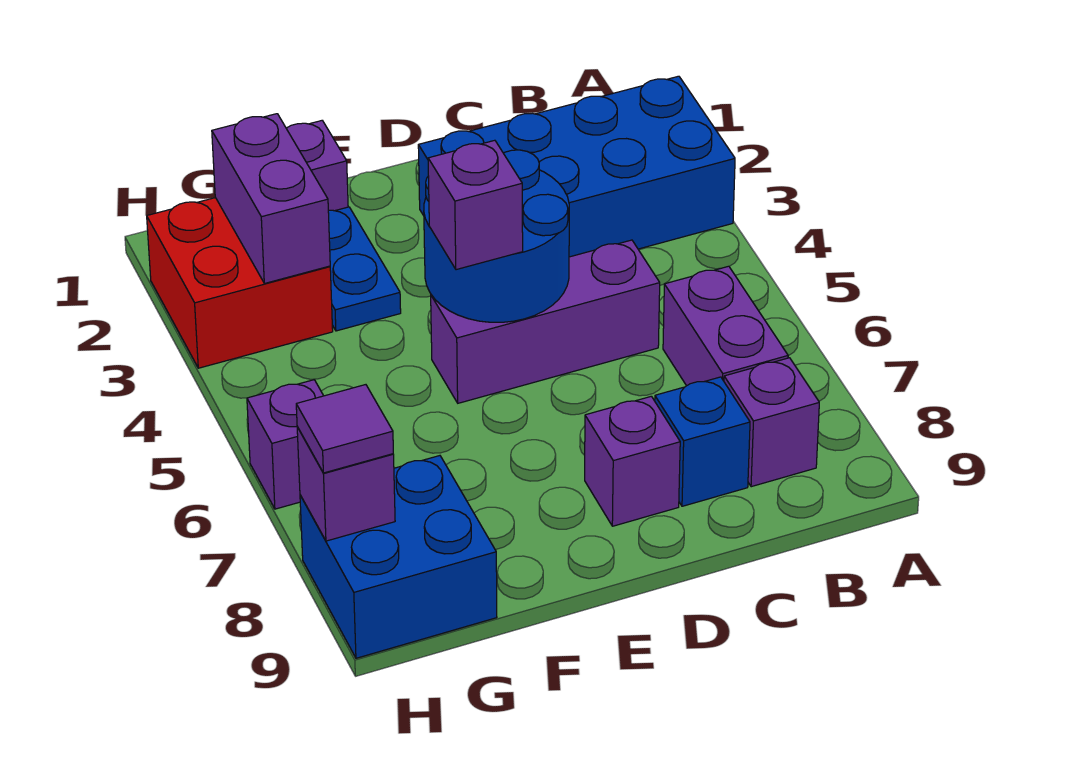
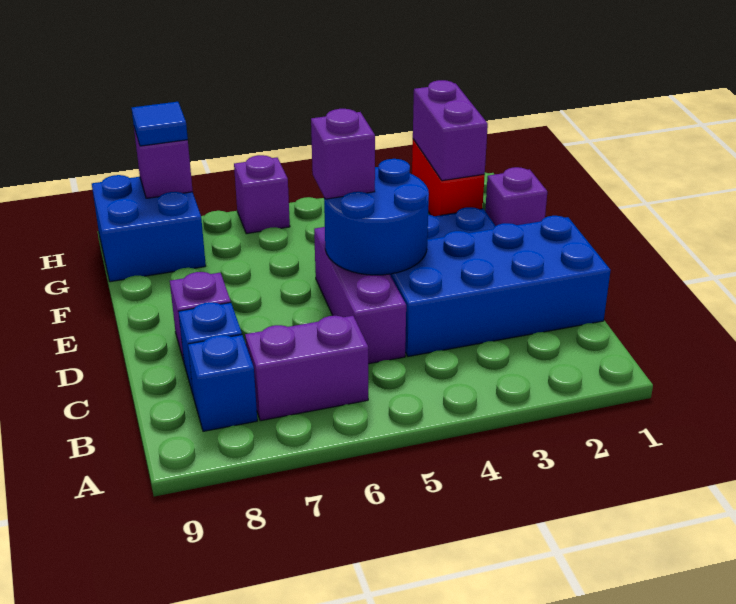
blue brick A2:D3 level 1 -> blue brick C1:D4 level 1
purple brick B8 level 1 -> blue brick B8 level 1
red brick G2:H3 level 1 -> red brick G2:H2 level 1
purple brick G2:G3 level 2 -> purple brick G2:H2 level 2
purple tile H8 level 3 -> blue tile H8 level 3

